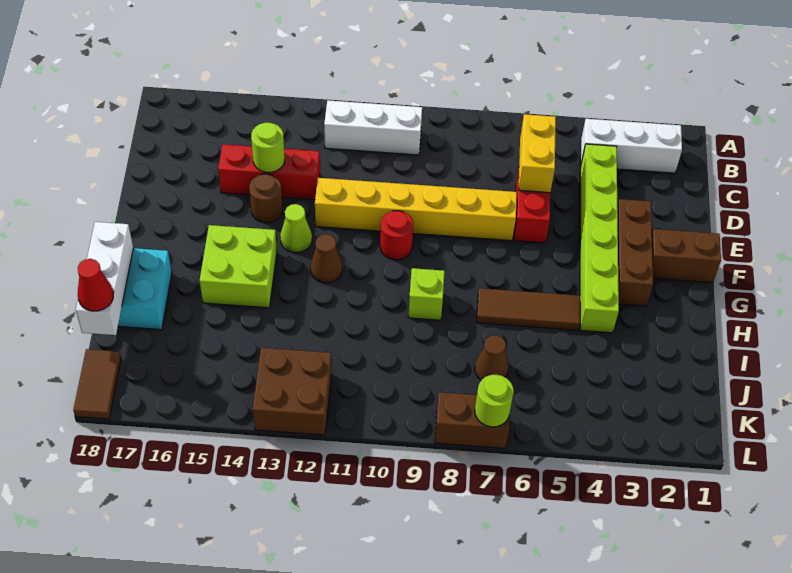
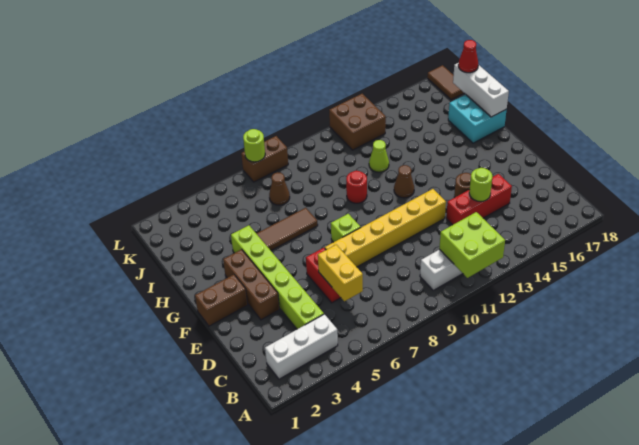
red round brick F10 level 1 -> red round brick H10 level 1
lime cone F13 level 1 -> lime cone I12 level 1
lime brick G14:H15 level 1 -> lime brick A11:B12 level 2
lime brick H9 level 1 -> lime brick F8 level 1

